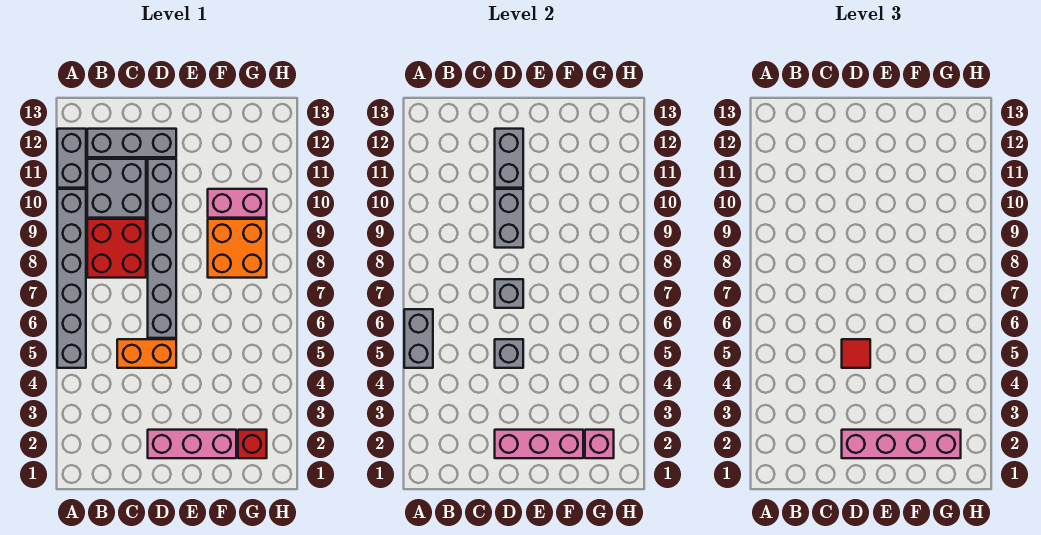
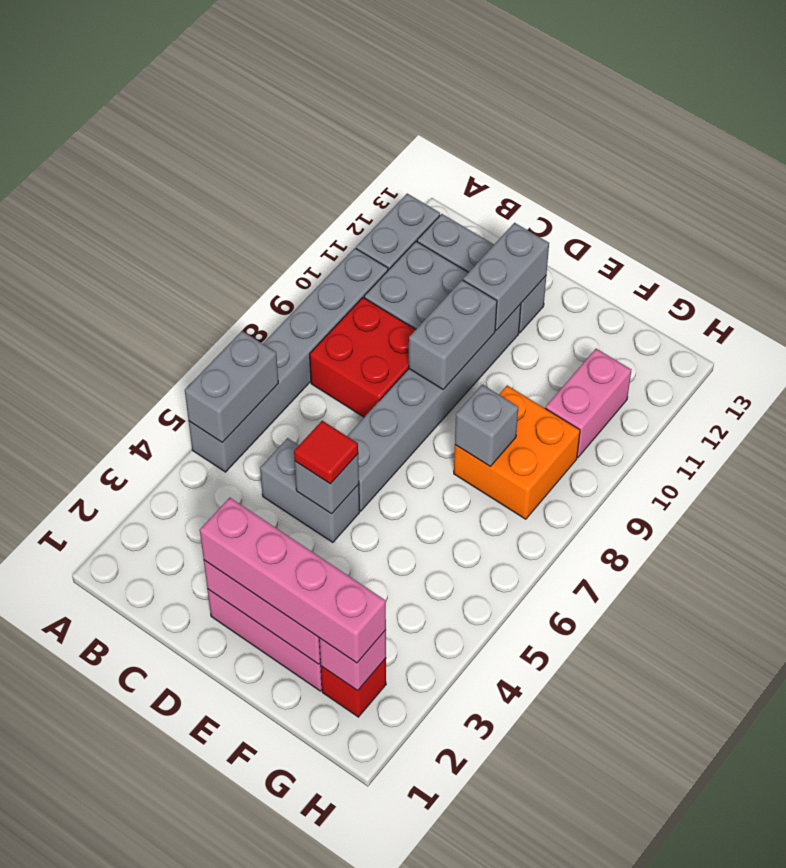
orange brick C5:D5 level 1 -> grey brick C5:D5 level 1
grey brick D7 level 2 -> grey brick F8 level 2
pink brick F10:G10 level 1 -> pink brick G10:G11 level 1

